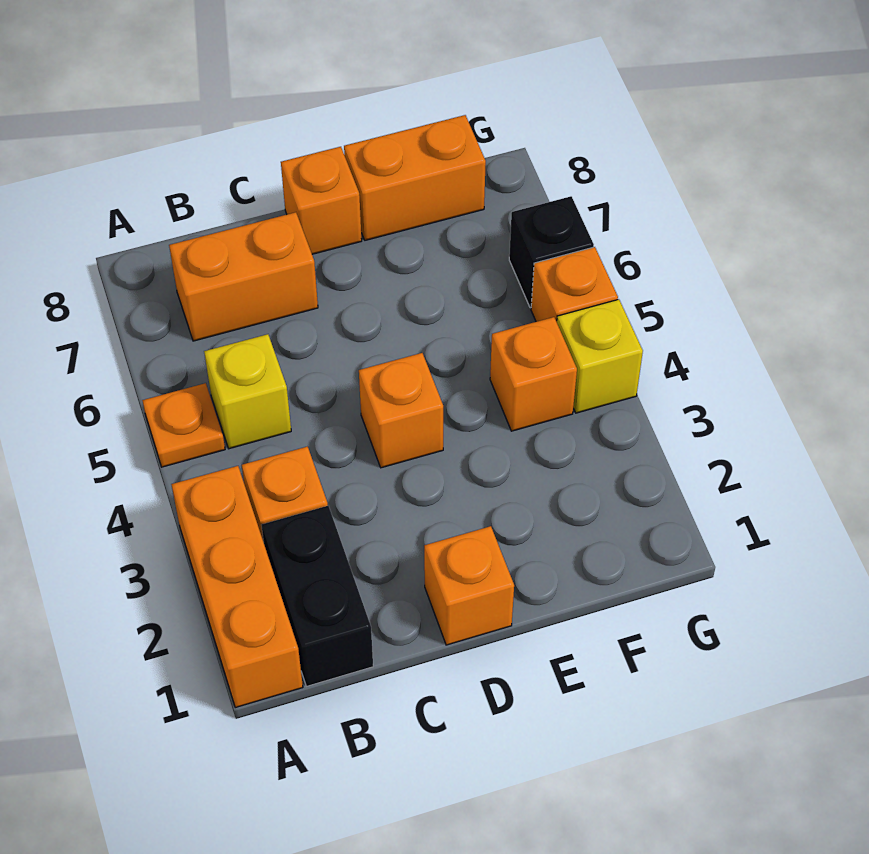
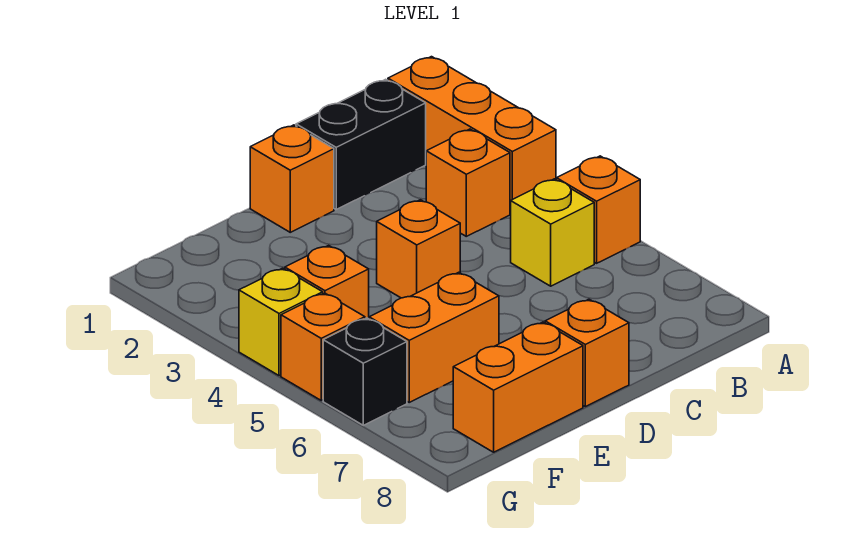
orange plate A5 level 1 -> orange brick A5 level 1
black brick B1:B2 level 1 -> black brick B1:C1 level 1
orange brick B7:C7 level 1 -> orange brick E6:F6 level 1

